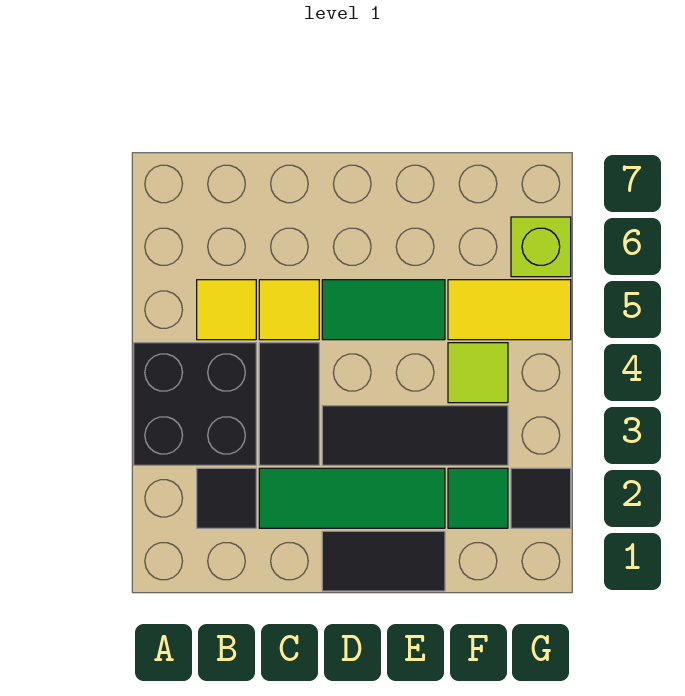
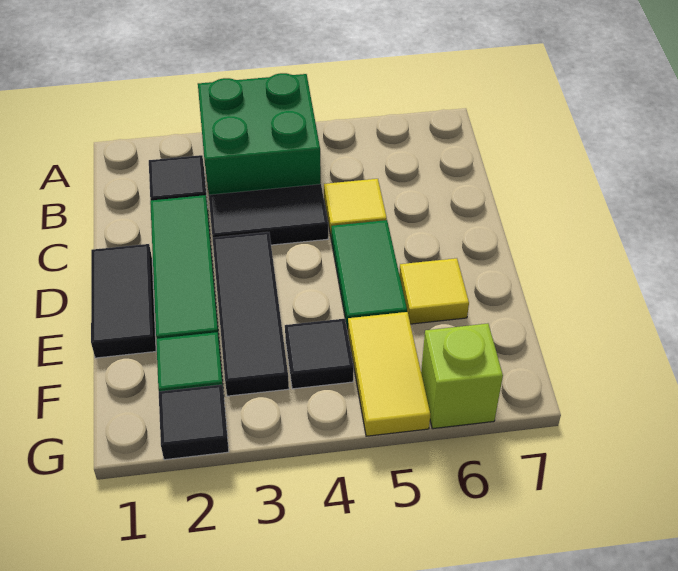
black brick A3:B4 level 1 -> green brick A3:B4 level 1
yellow tile B5 level 1 -> yellow tile E6 level 1
lime tile F4 level 1 -> black tile F4 level 1

